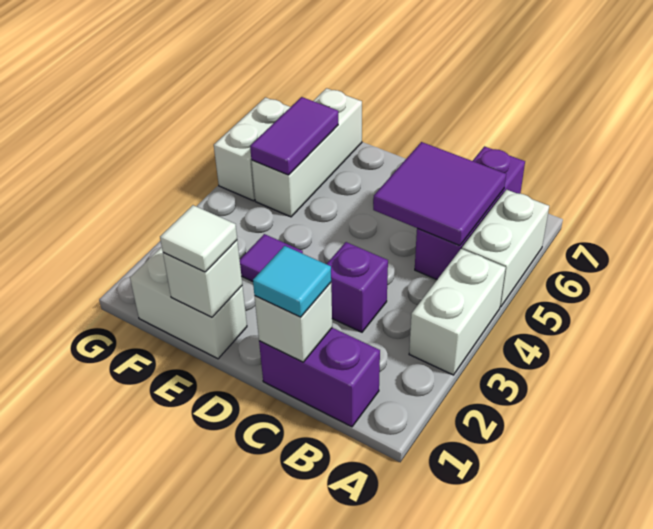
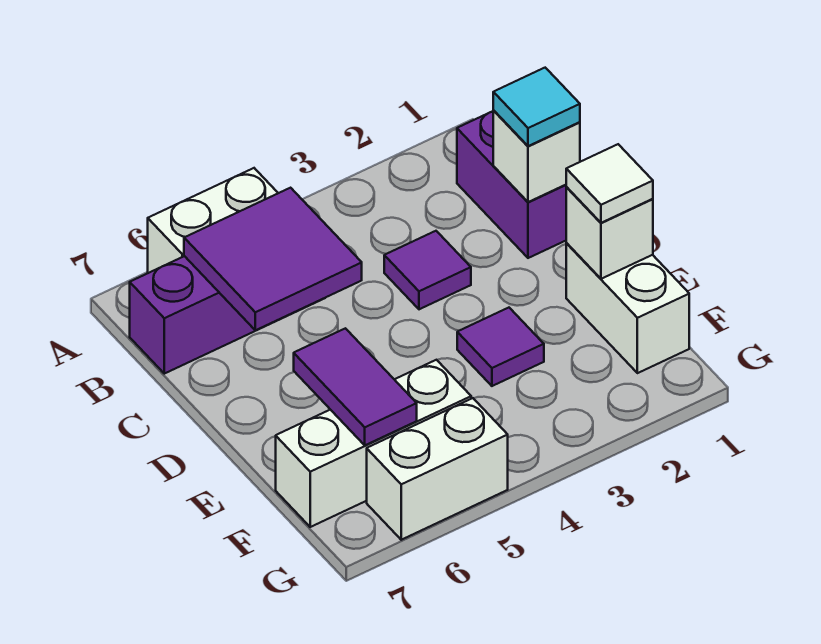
white brick A3:A4 level 1 -> none
purple brick C3 level 1 -> purple tile C3 level 1
purple tile F5:F6 level 2 -> purple tile E6:F6 level 2

